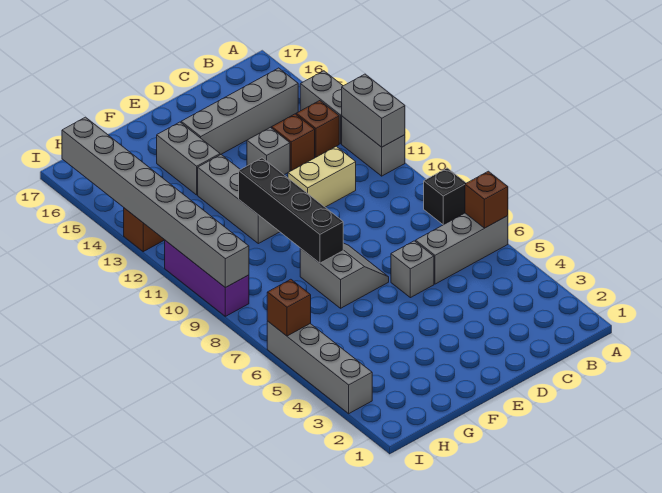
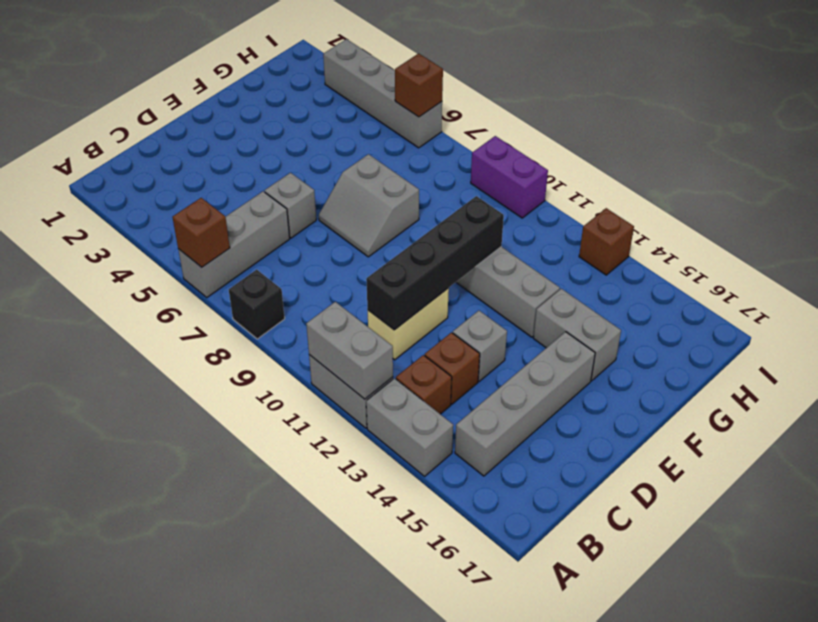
black brick F8:F11 level 2 -> black brick C11:F11 level 2
purple brick I9:I11 level 1 -> purple brick I9:I10 level 1
grey brick I9:I16 level 2 -> none

